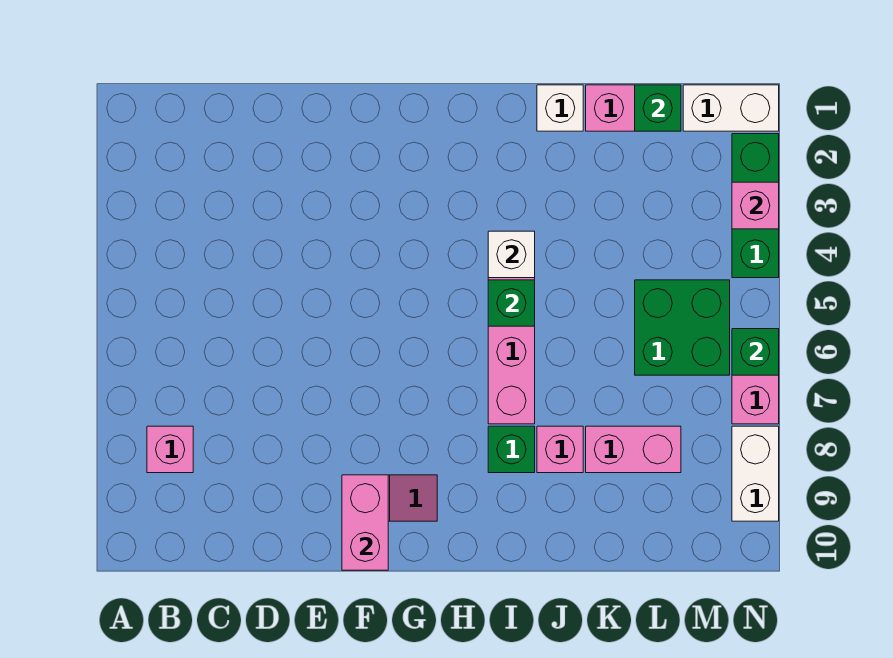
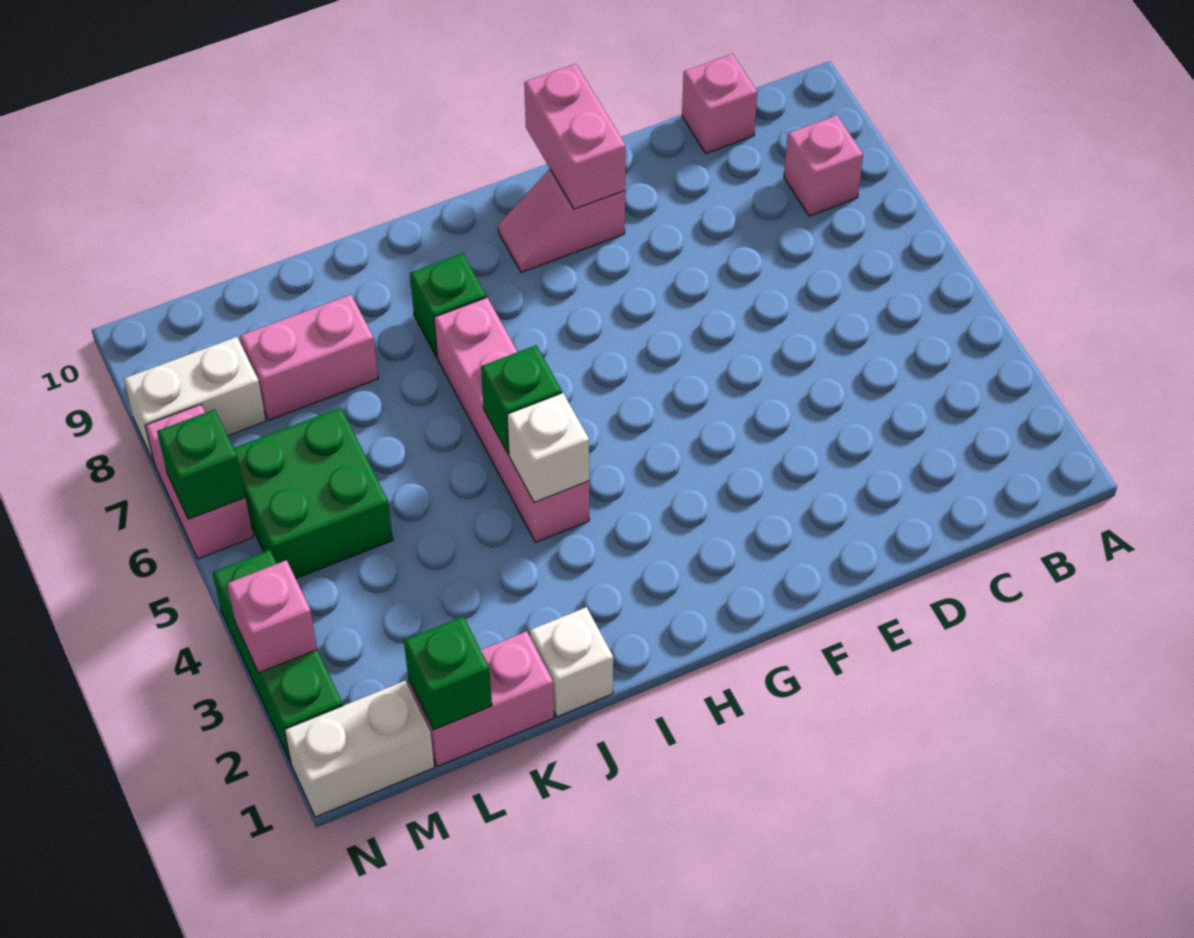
pink brick J8 level 1 -> pink brick C10 level 1
white brick N8:N9 level 1 -> white brick M8:N8 level 1

